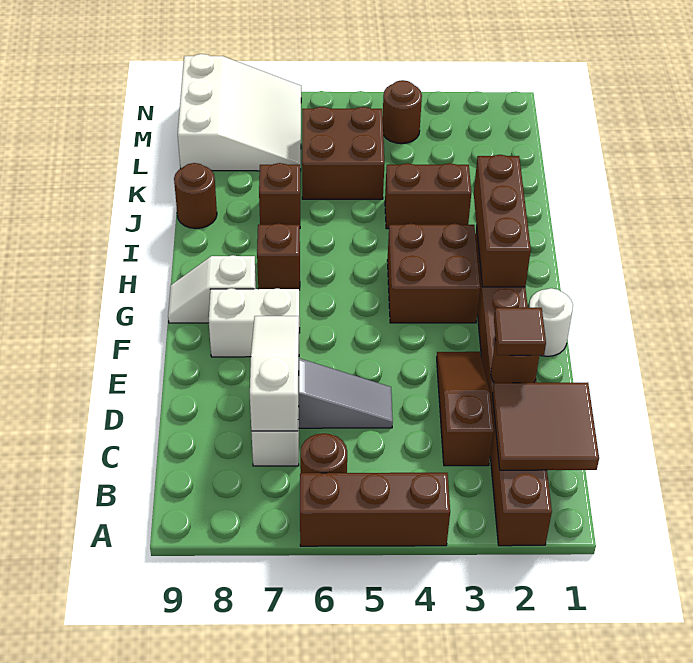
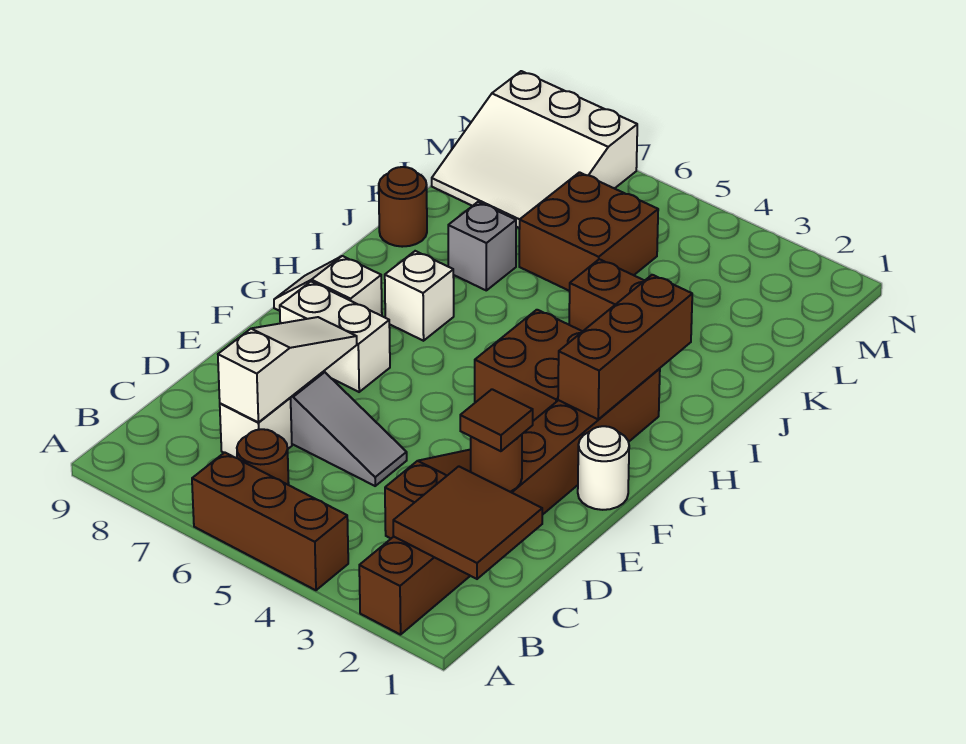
brown brick H7 level 1 -> white brick H7 level 1
brown brick J7 level 1 -> grey brick J7 level 1
white slope L7:N9 level 1 top 9 -> white slope L7:N9 level 1 top N
brown round brick M4 level 1 -> none

